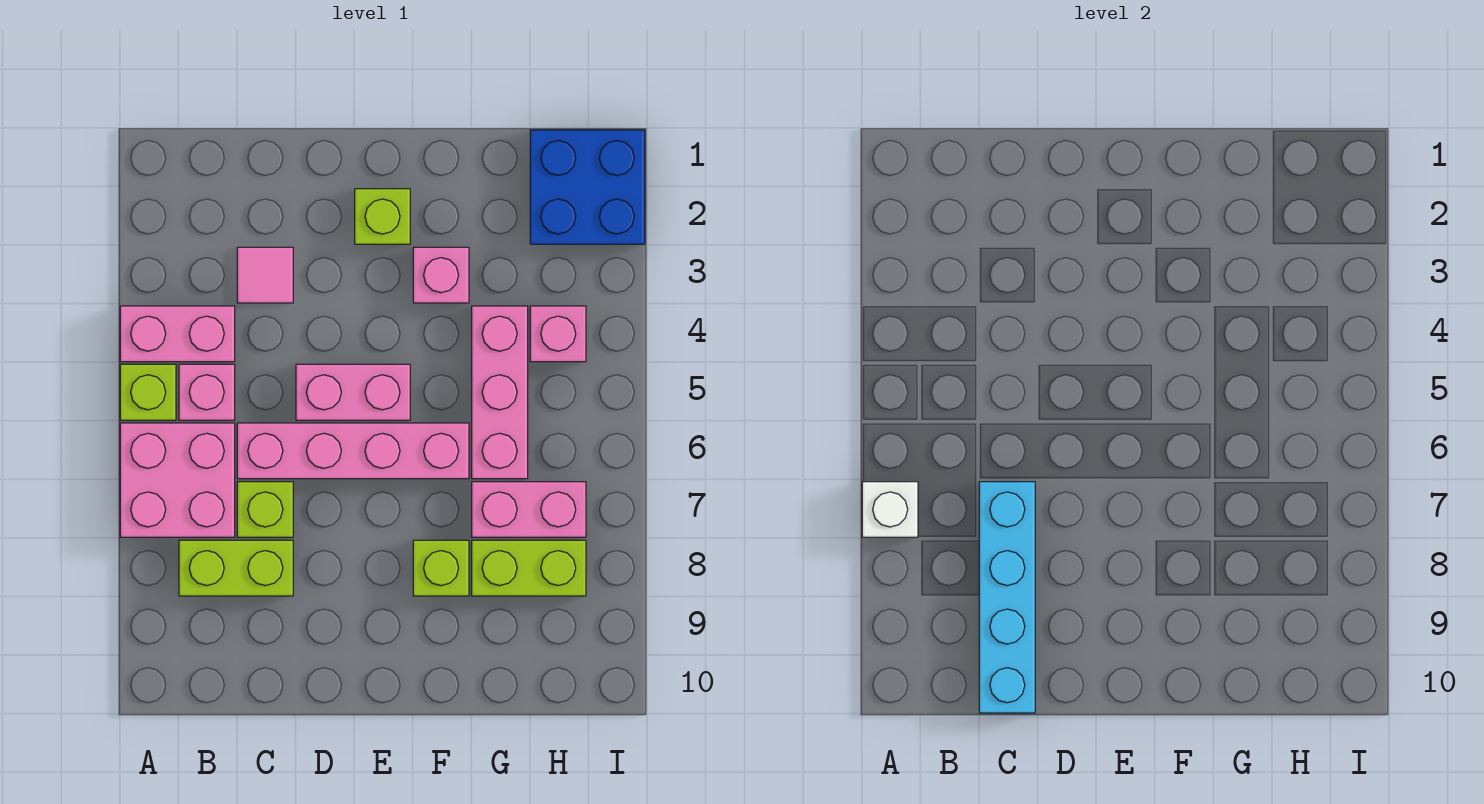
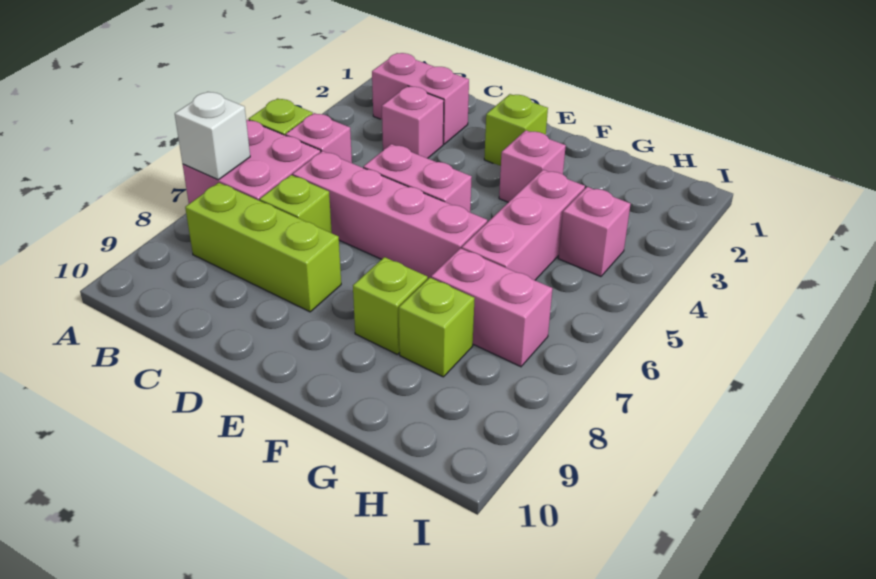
pink brick A4:B4 level 1 -> pink brick B2:C2 level 1
lime brick B8:C8 level 1 -> lime brick B8:D8 level 1
pink tile C3 level 1 -> pink brick C3 level 1
cyan brick C7:C10 level 2 -> none
lime brick G8:H8 level 1 -> lime brick G8 level 1
blue brick H1:I2 level 1 -> none

